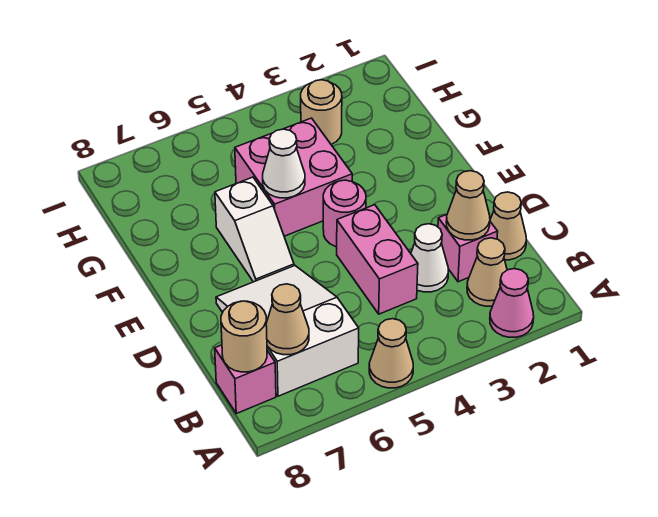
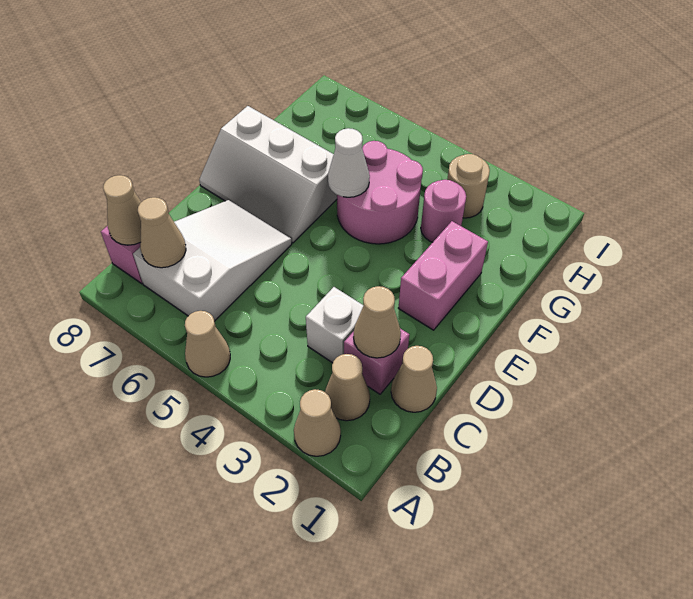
pink cone A2 level 1 -> tan cone A2 level 1
tan round brick B8 level 2 -> tan cone B8 level 2
white cone C3 level 1 -> white brick C3 level 1
pink brick C4:D4 level 1 -> pink brick E2:F2 level 1
pink round brick E4 level 1 -> pink round brick G3 level 1
white slope E6:F6 level 1 top F -> white slope E6:F8 level 1 top F
pink brick F4:G5 level 1 -> pink round brick F4:G5 level 1

